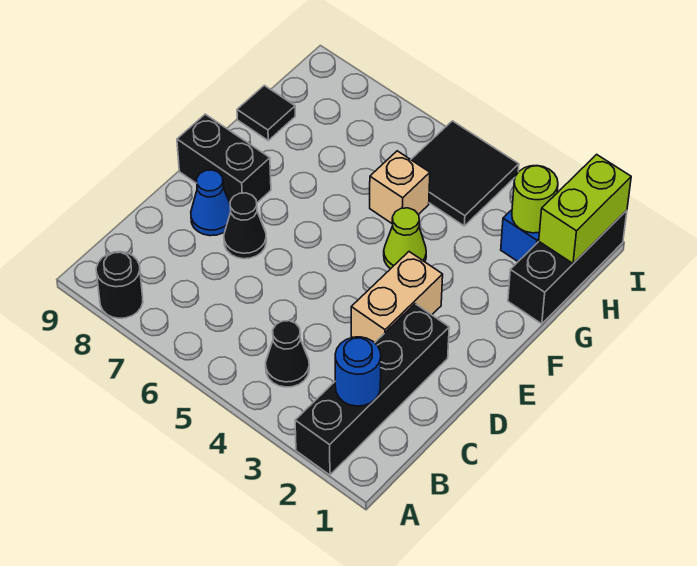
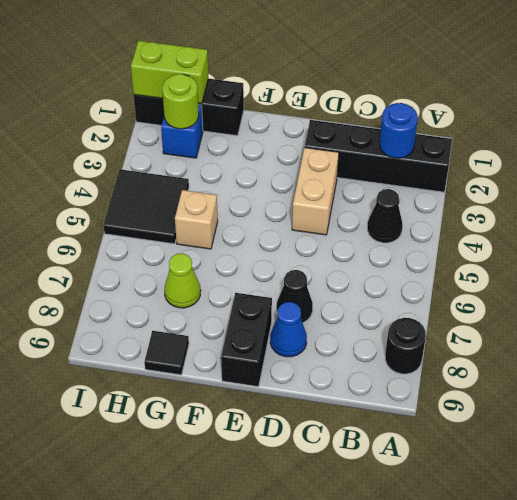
tan brick D3:E3 level 1 -> tan brick D3:D4 level 1
lime cone F4 level 1 -> lime cone G7 level 1

